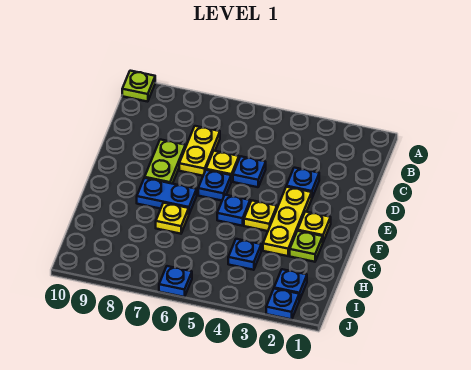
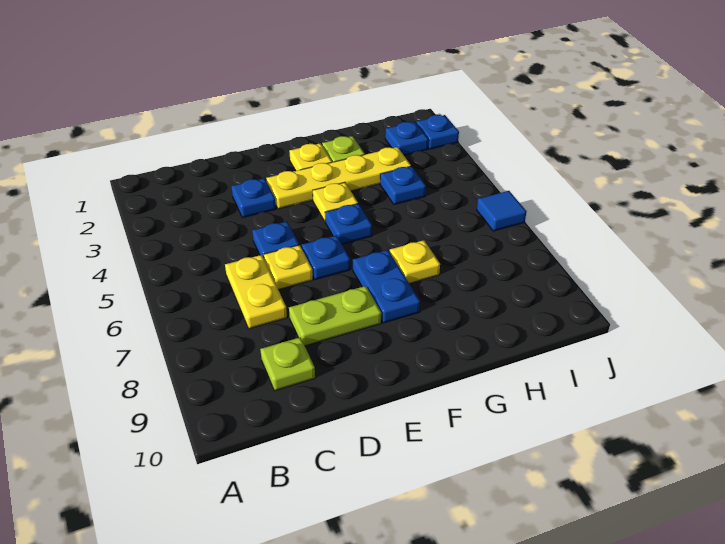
lime plate A10 level 1 -> lime plate C9 level 1
yellow plate C7:D7 level 1 -> yellow plate C6:C7 level 1
yellow plate E3:G3 level 1 -> yellow plate E3:H3 level 1
blue plate J6 level 1 -> blue tile J6 level 1

